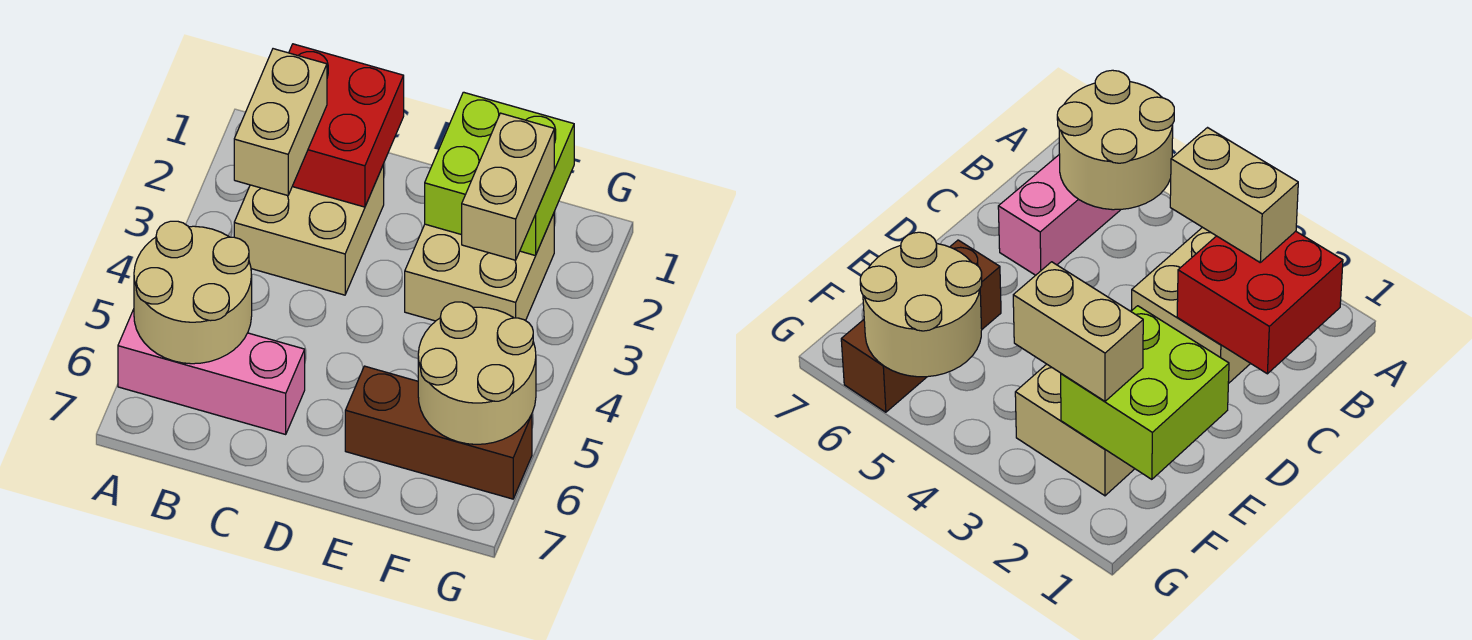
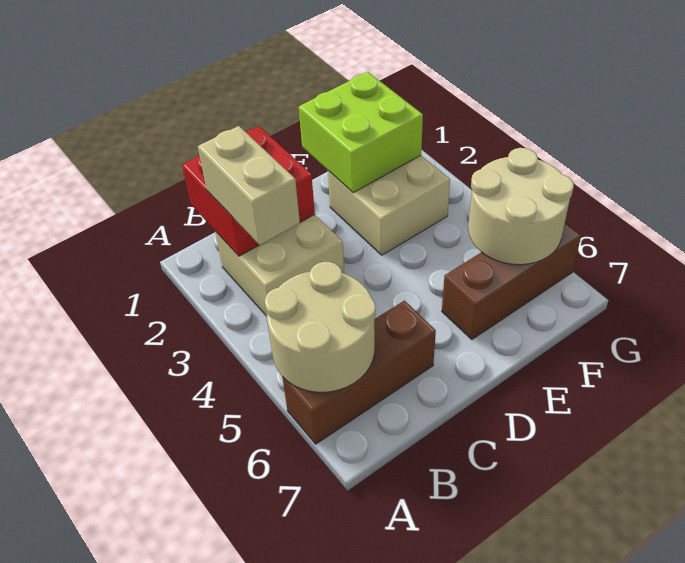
pink brick A6:C6 level 1 -> brown brick A6:C6 level 1
tan brick F2:F3 level 3 -> none

